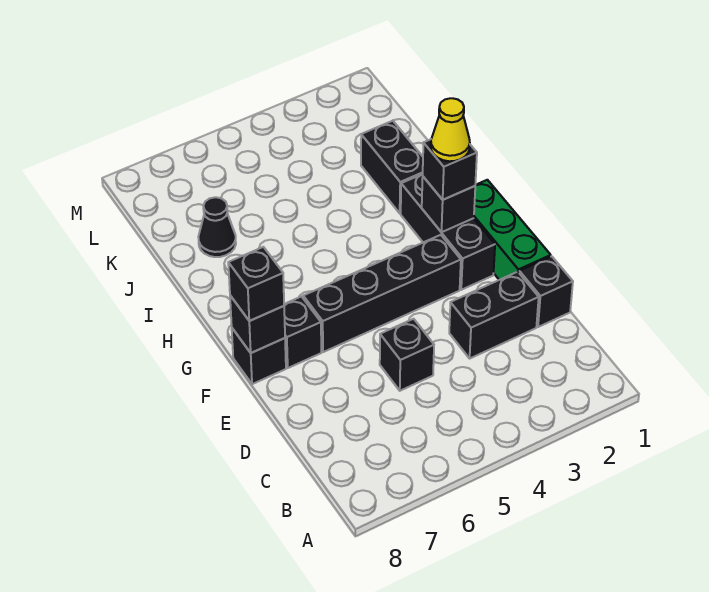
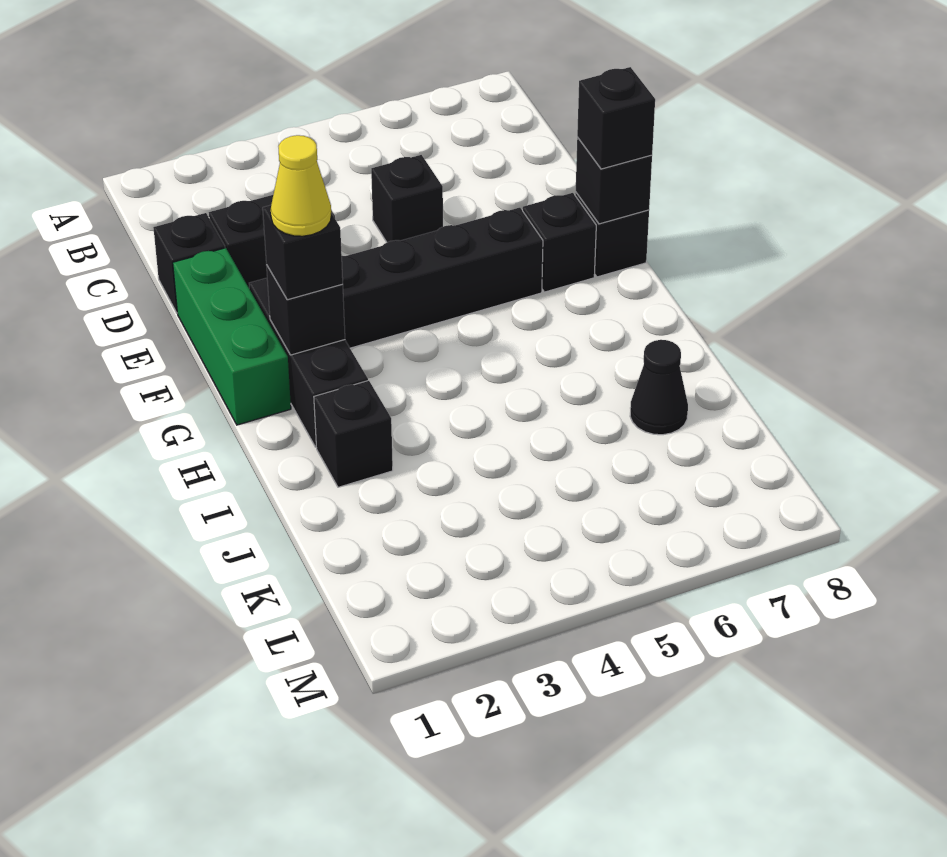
black brick I2:J2 level 1 -> black brick I2 level 1

